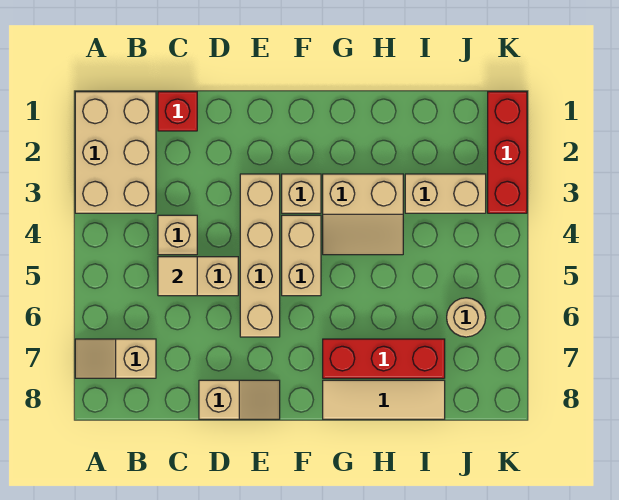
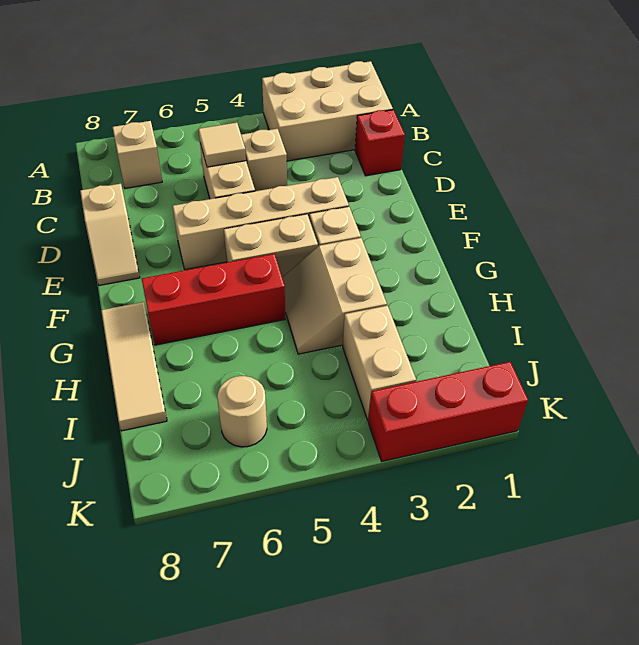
red brick G7:I7 level 1 -> red brick G5:G7 level 1

